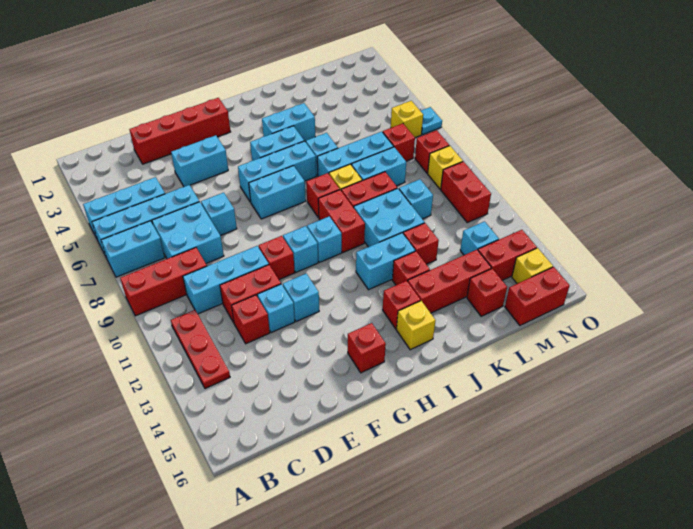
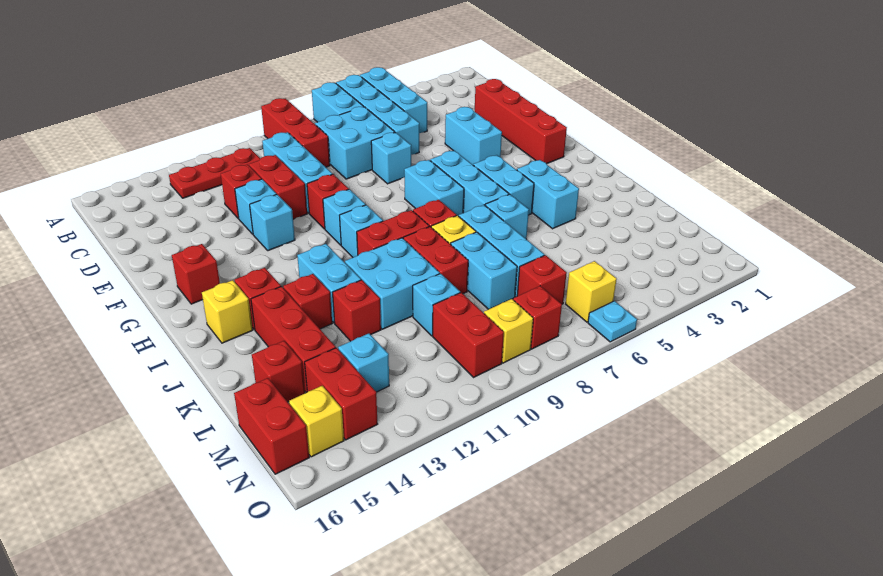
red brick N10:N11 level 1 -> red brick M10:N10 level 1

